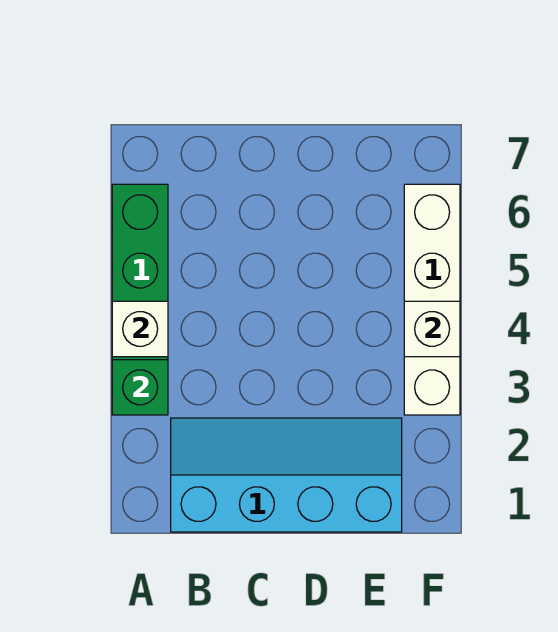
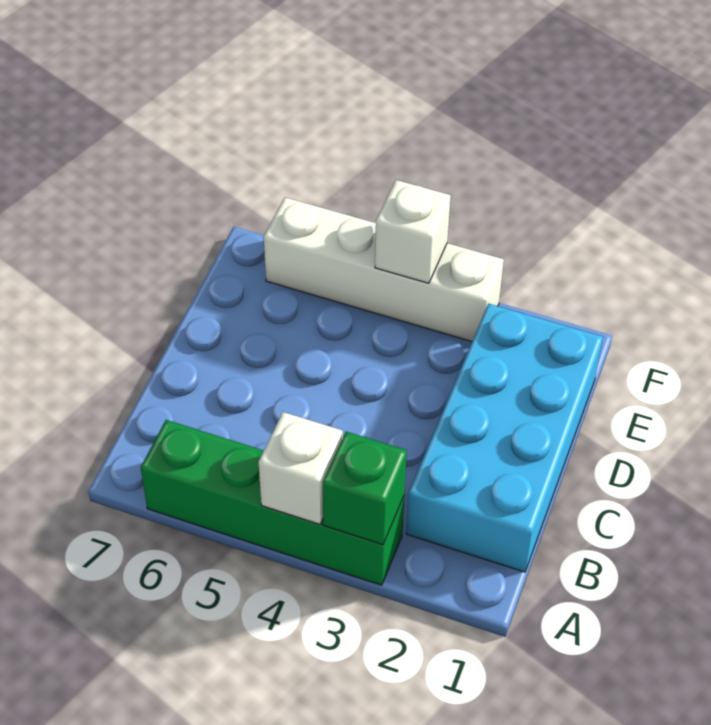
cyan slope B1:E2 level 1 top 1 -> cyan brick B1:E2 level 1

